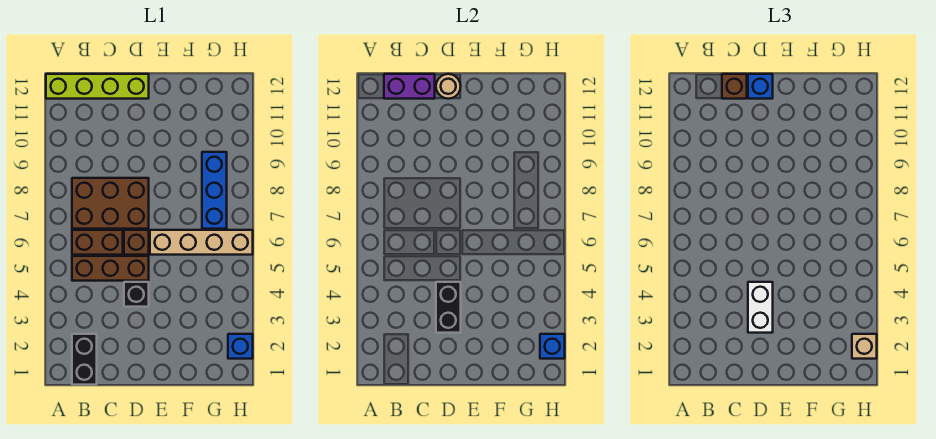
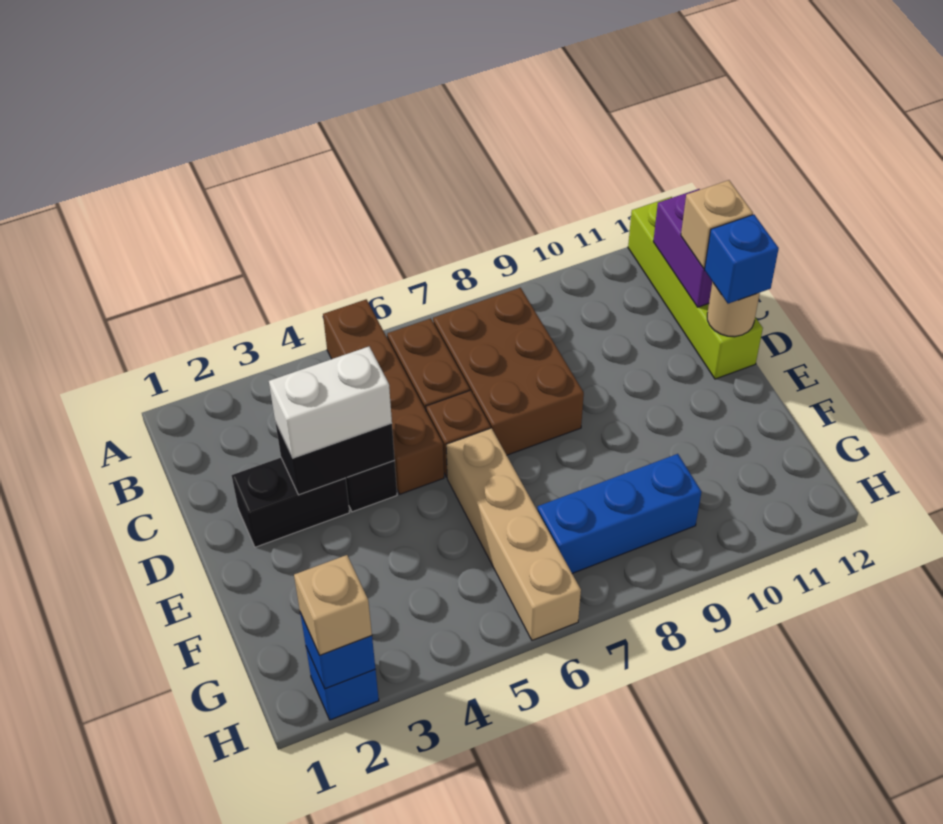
black brick B1:B2 level 1 -> black brick D2:D3 level 1
brown brick B5:D5 level 1 -> brown brick A5:D5 level 1
brown brick C12 level 3 -> tan brick C12 level 3

